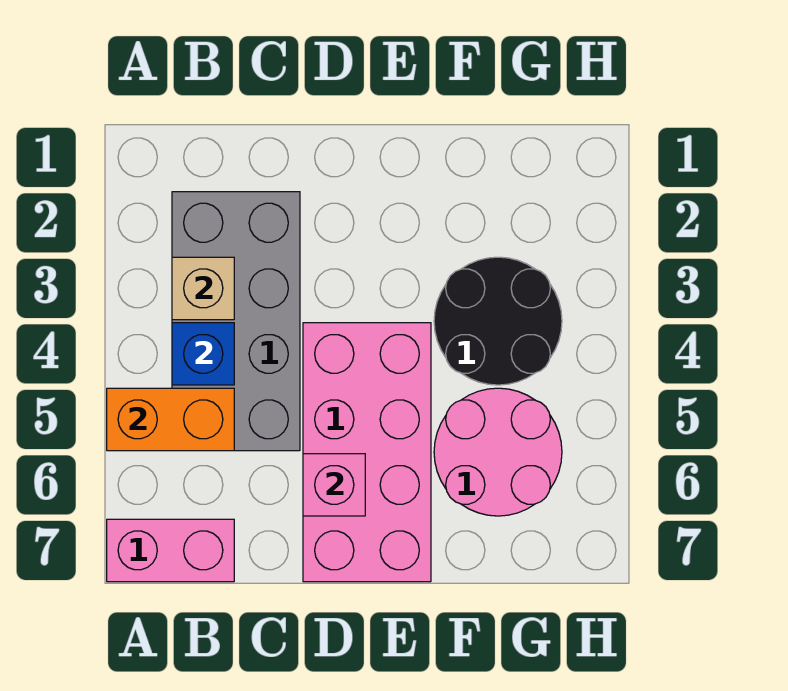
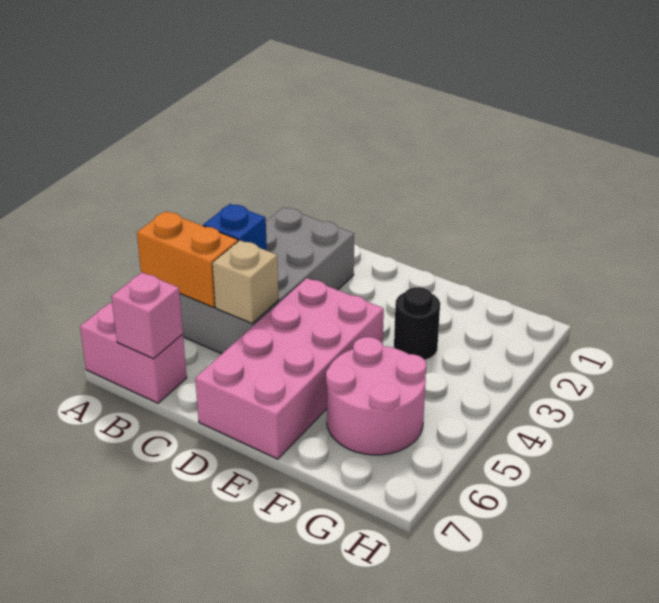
tan brick B3 level 2 -> tan brick C5 level 2
pink brick D6 level 2 -> pink brick B7 level 2
black round brick F3:G4 level 1 -> black round brick F3 level 1

